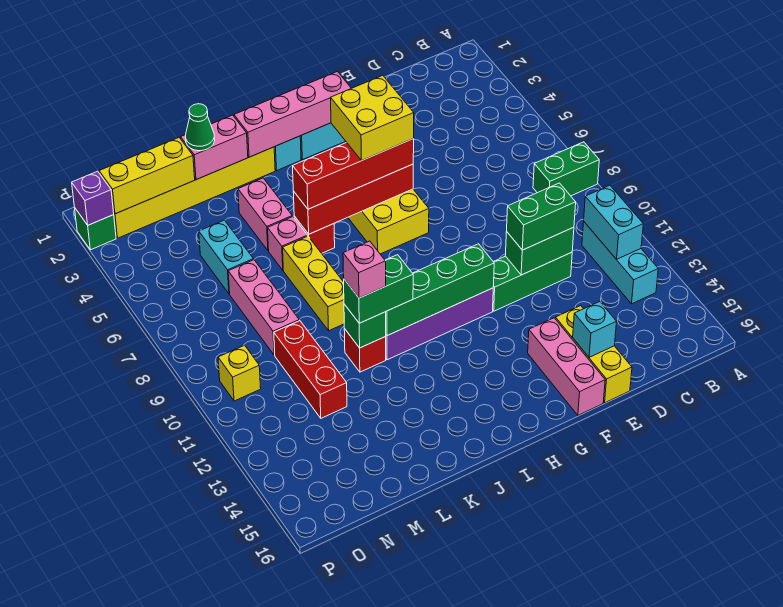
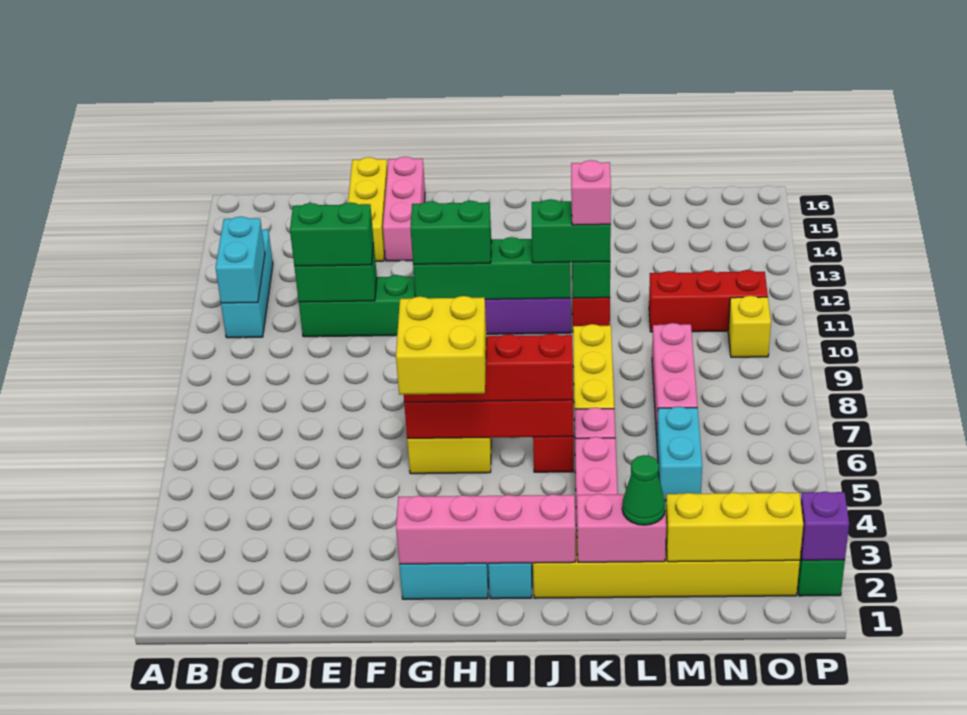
green brick A8:B8 level 1 -> green brick G11:H11 level 3
cyan brick E15 level 2 -> none
red brick M10:M12 level 1 -> red brick M11:O11 level 1

